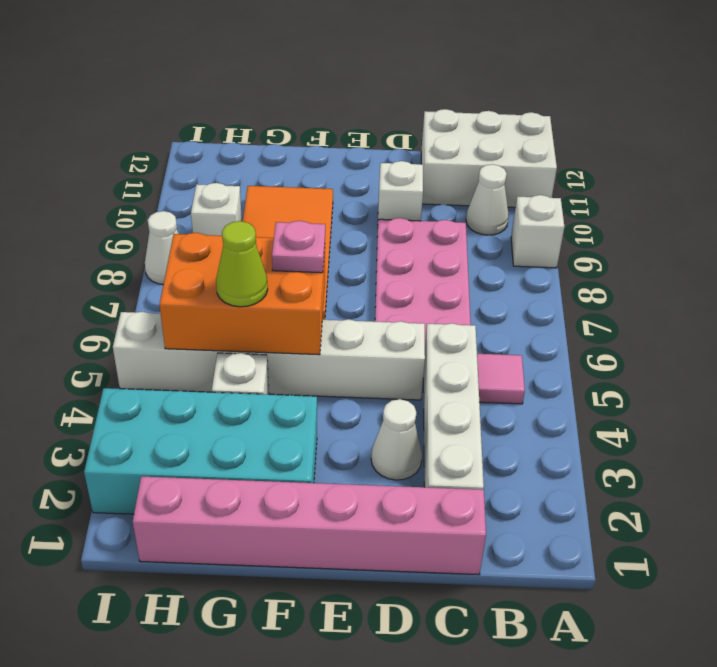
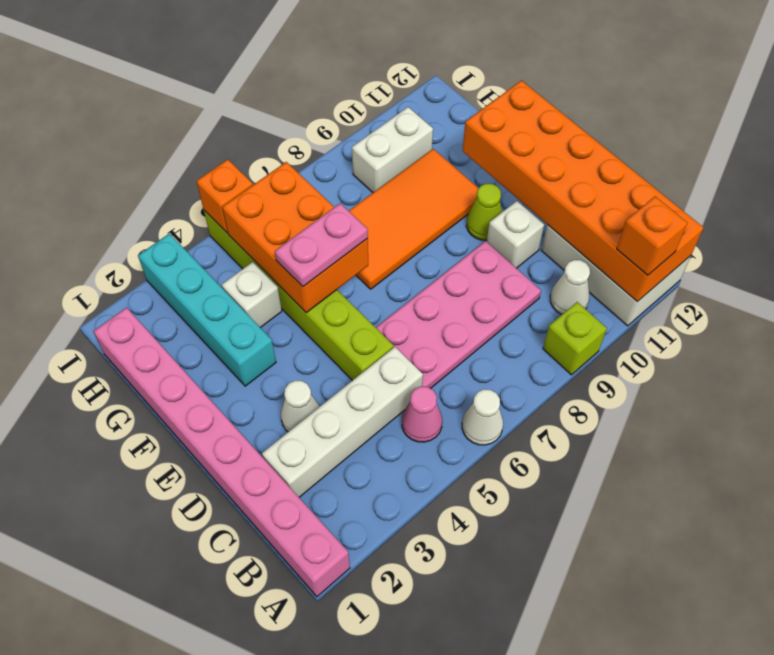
white brick A9 level 1 -> lime brick A9 level 1
none -> orange brick A11:F12 level 2
none -> orange brick A11 level 3
pink tile B5 level 1 -> pink cone B5 level 1
pink brick C1:H1 level 1 -> pink brick A1:H1 level 1
white brick D5:I5 level 1 -> lime brick D5:I5 level 1
cyan brick F2:I3 level 1 -> cyan brick F3:I3 level 1
pink plate F6 level 3 -> pink plate F5:F6 level 3
lime cone G5 level 3 -> lime cone E10 level 1
white brick H9 level 1 -> white brick H9:H10 level 1
none -> orange brick I5 level 2
white cone I8 level 1 -> white cone A6 level 1

